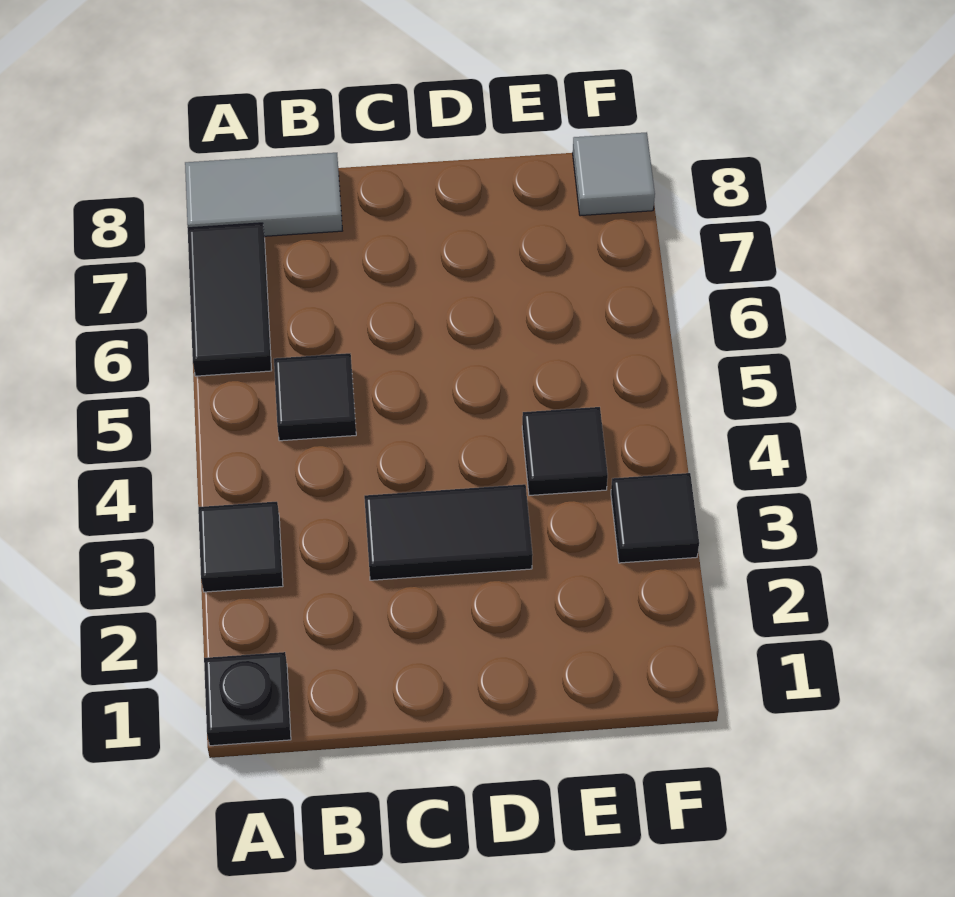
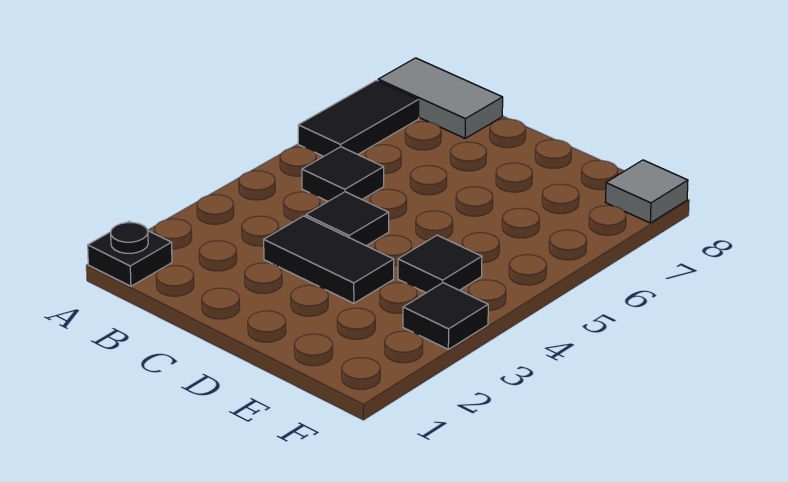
black tile A3 level 1 -> black tile C4 level 1

